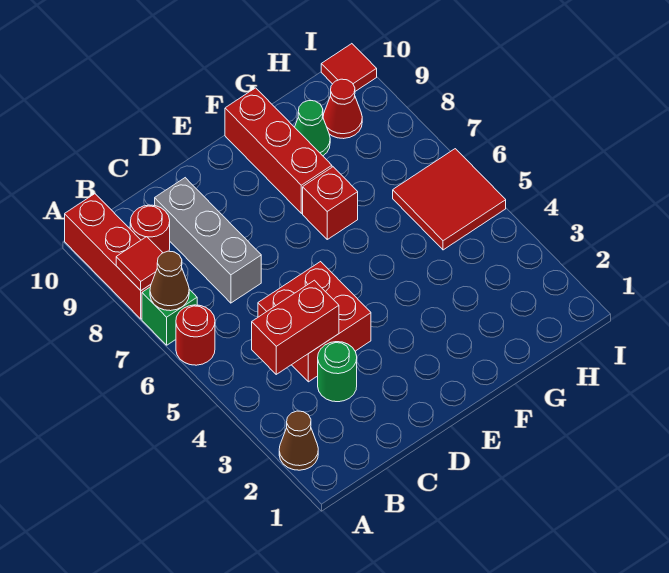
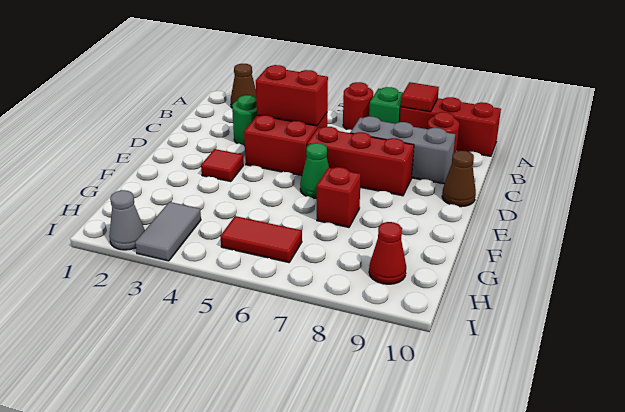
brown cone A7 level 2 -> brown cone D10 level 1
red brick B4:C4 level 2 -> red brick C4:C5 level 2
red brick F8:F10 level 1 -> red brick D6:D8 level 1
green cone G9 level 1 -> green cone E6 level 1
none -> grey tile H3:I3 level 1
red tile H5:I6 level 1 -> red tile H5:H6 level 1
none -> grey cone I2 level 1
red tile I10 level 1 -> red tile E3 level 1

